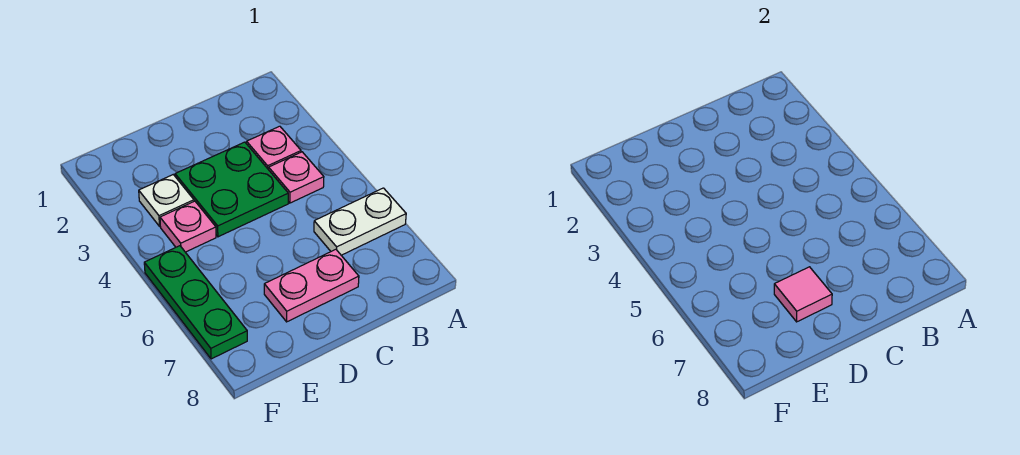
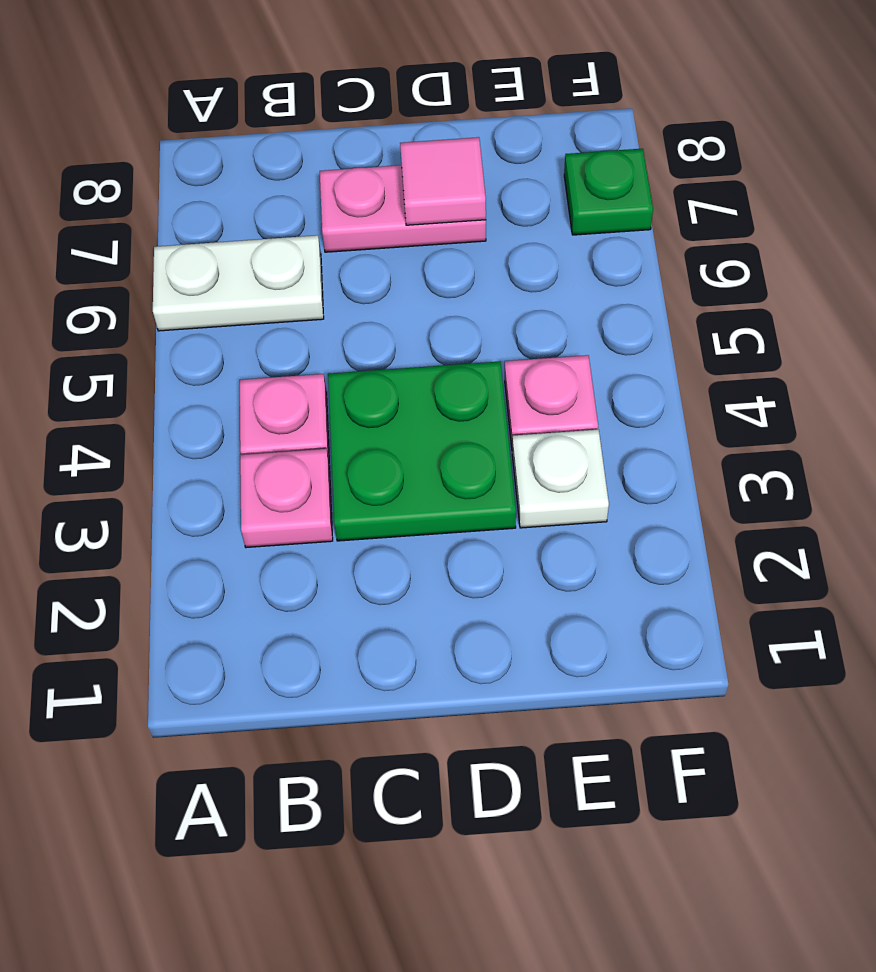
green plate F5:F7 level 1 -> green plate F7 level 1

